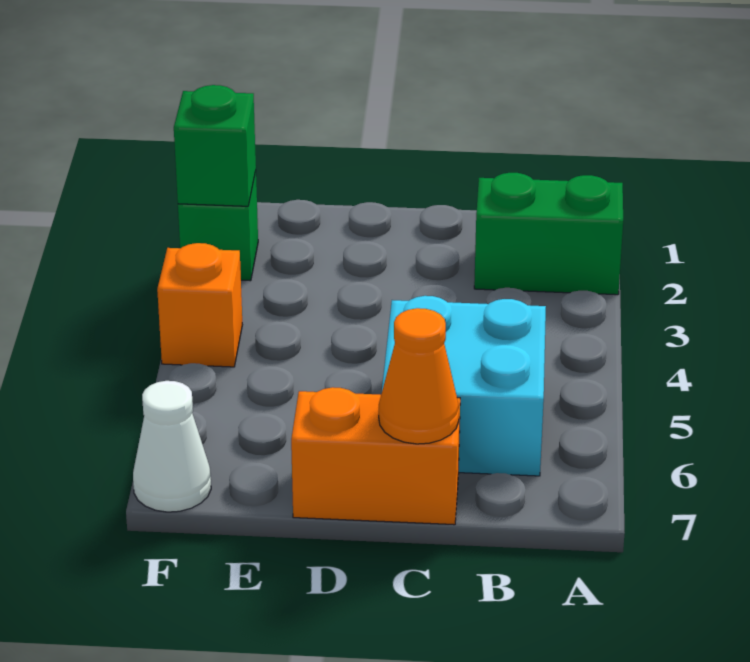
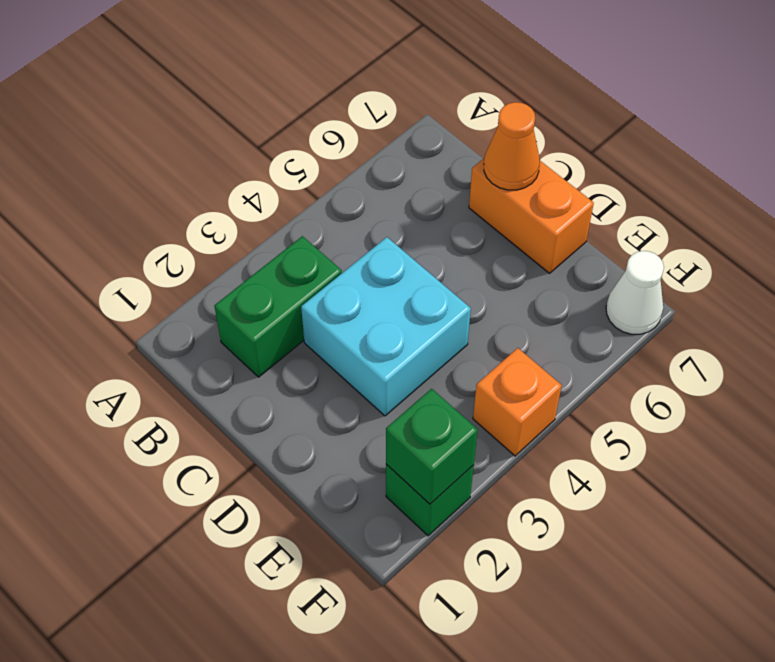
green brick A2:B2 level 1 -> green brick B2:B3 level 1
cyan brick B5:C6 level 1 -> cyan brick C3:D4 level 1

